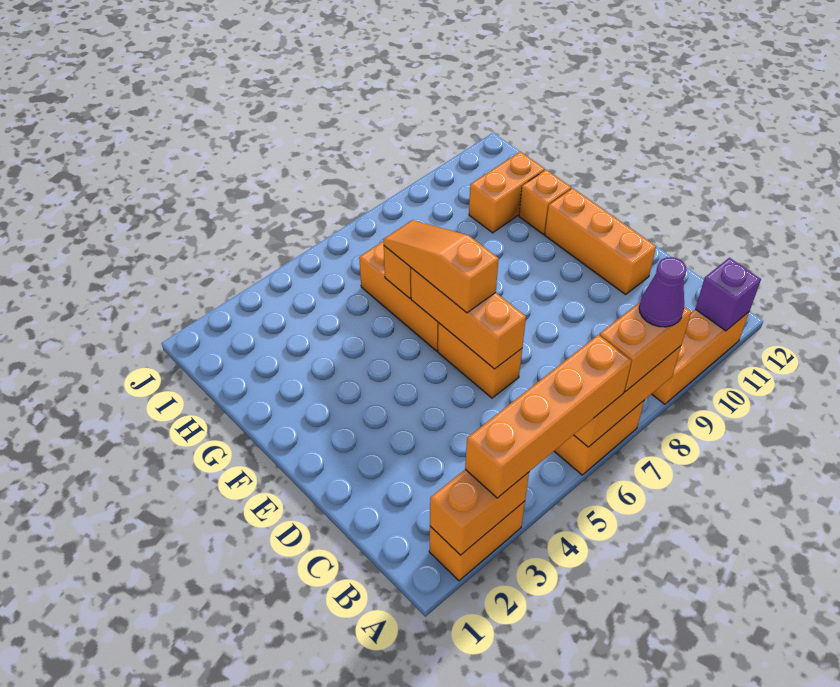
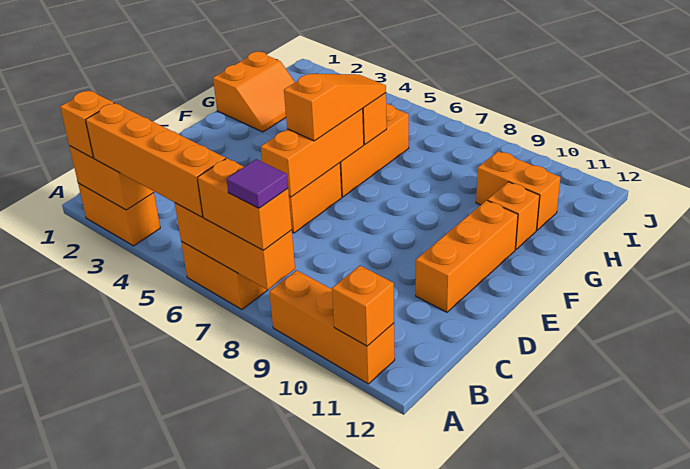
none -> orange brick A2 level 3
purple cone A8 level 4 -> purple tile A8 level 4
purple brick A11 level 2 -> orange brick A11 level 2
none -> orange slope G1:H2 level 1 top 1

